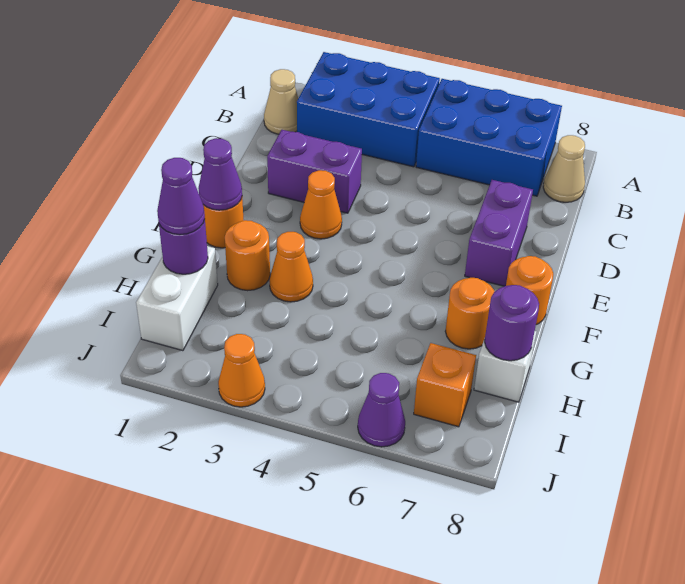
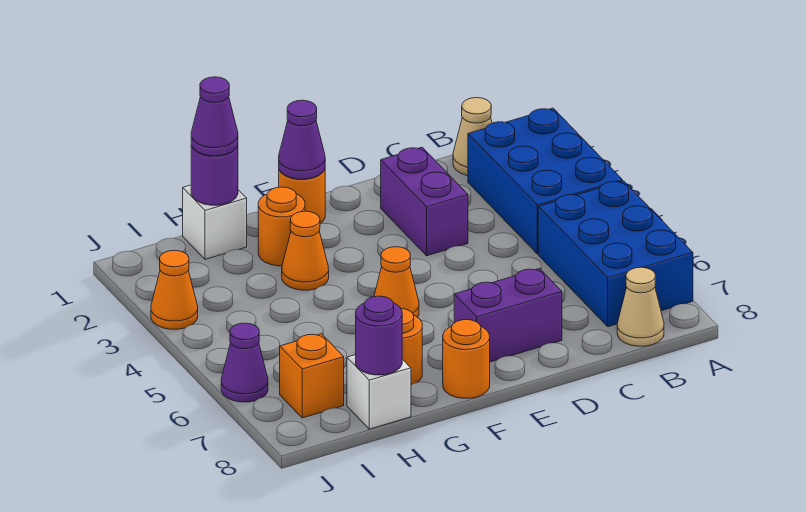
orange cone E3 level 1 -> orange cone F5 level 1
white brick H1:I1 level 1 -> white brick H1 level 1

